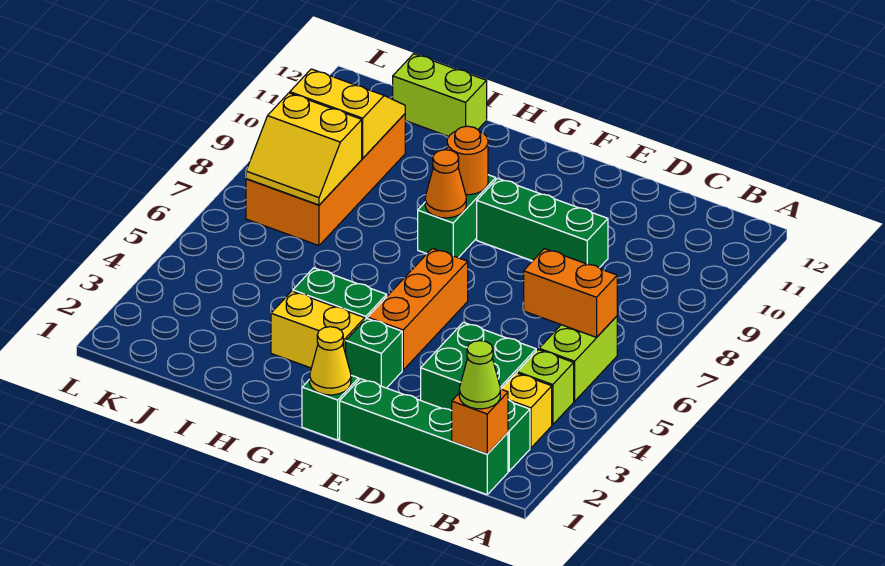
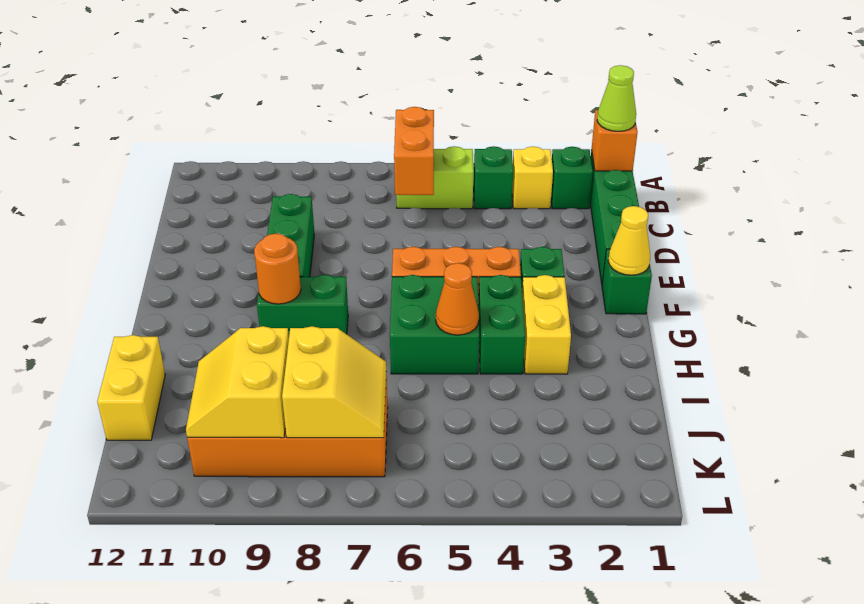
lime brick B4 level 1 -> green brick B4 level 1
green brick C3:D4 level 1 -> green brick G5:H6 level 1
orange cone G8 level 2 -> orange cone H5 level 2
lime brick I12:J12 level 1 -> yellow brick I12:J12 level 1

